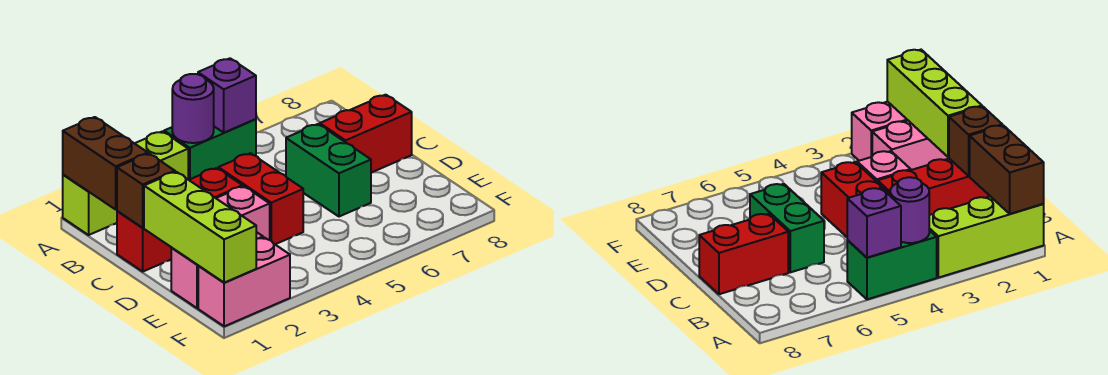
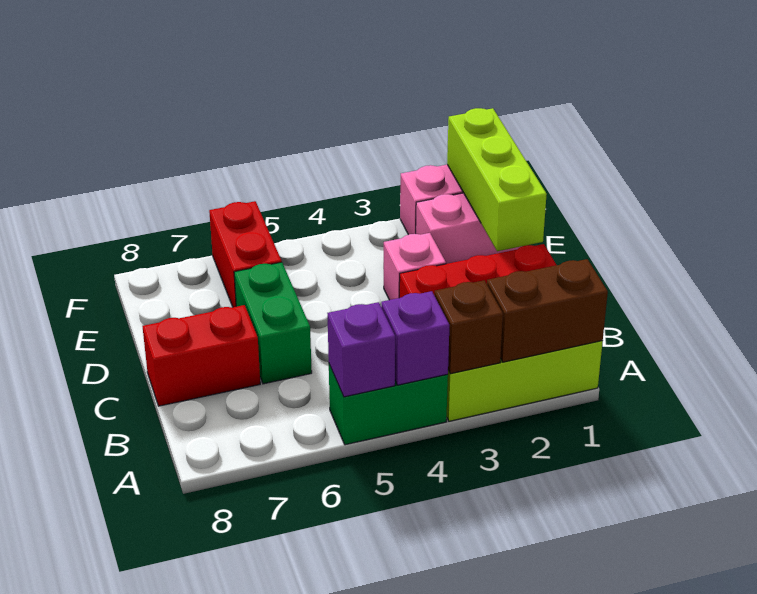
brown brick A1:B1 level 2 -> brown brick A1:A2 level 2
purple round brick A4 level 2 -> purple brick A4 level 2
brown brick C1 level 2 -> brown brick A3 level 2
red brick C4:D4 level 1 -> red brick E6:F6 level 1

